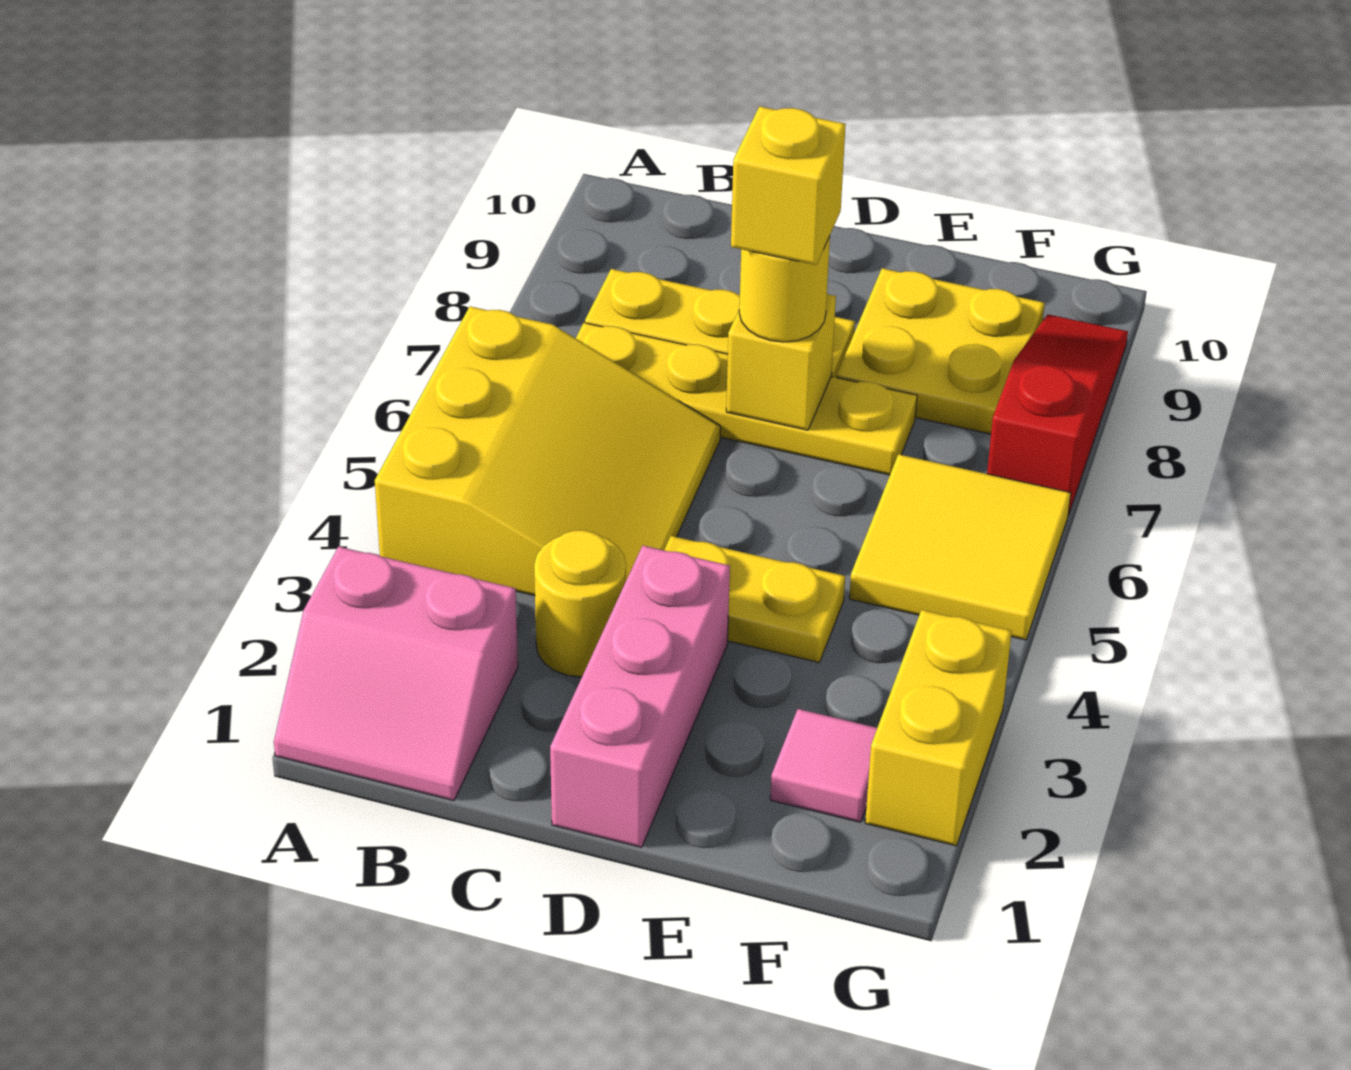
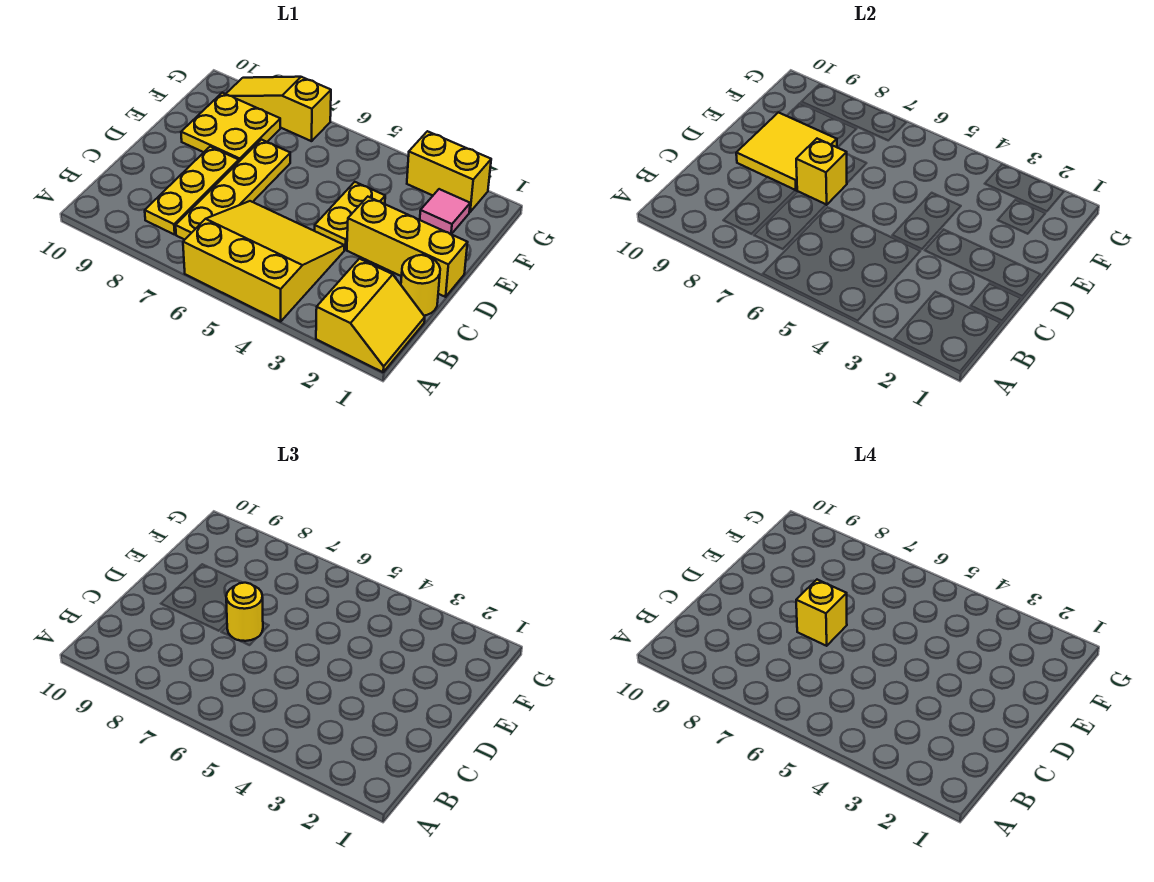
pink slope A1:B2 level 1 top 2 -> yellow slope A1:B2 level 1 top 2
yellow round brick C3 level 1 -> yellow round brick C1 level 1
pink brick D1:D3 level 1 -> yellow brick D1:D3 level 1
yellow tile F5:G6 level 1 -> yellow tile D8:E9 level 2
red slope G7:G9 level 1 top 7 -> yellow slope G7:G9 level 1 top 7

